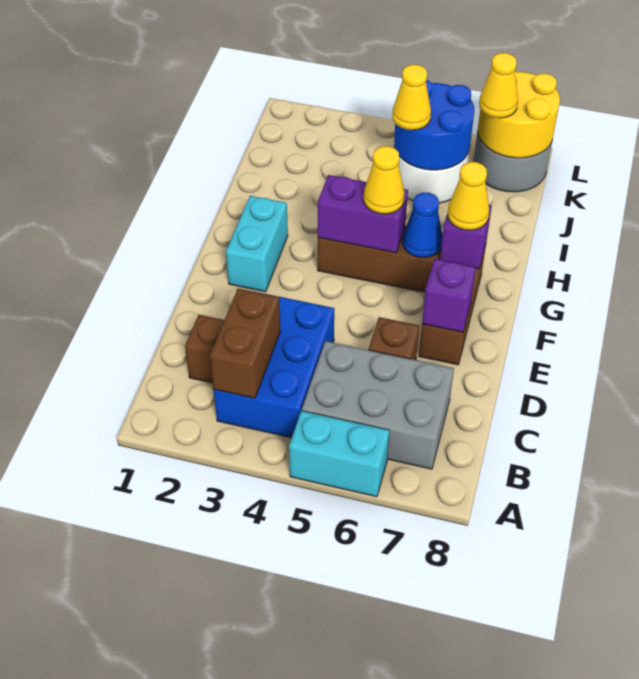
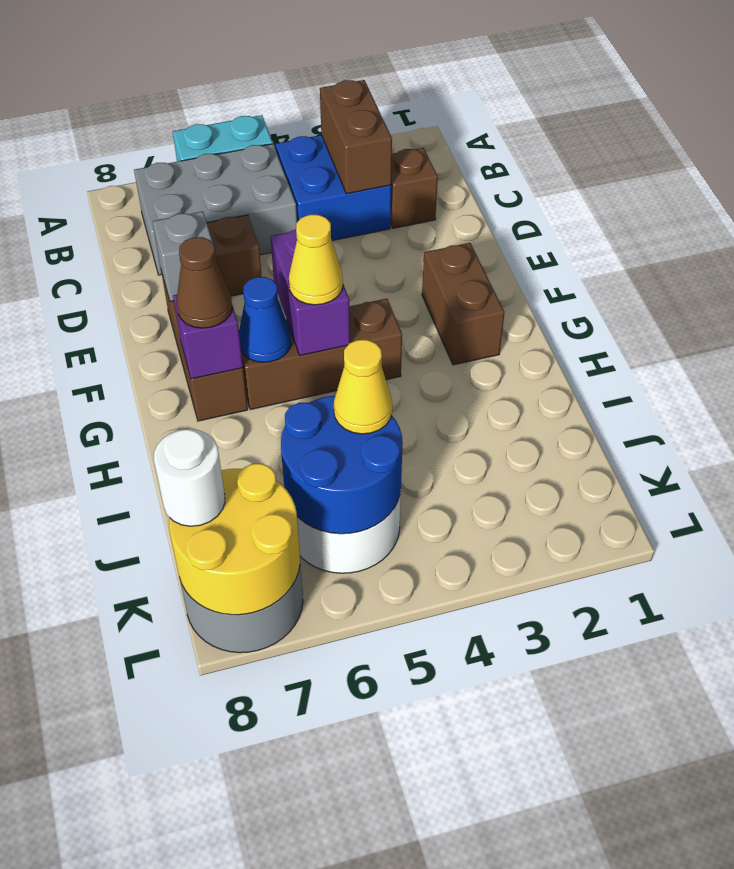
blue brick B3:D4 level 1 -> blue brick B3:C4 level 1
purple brick E7 level 2 -> grey brick E7 level 2
cyan brick F2:G2 level 1 -> brown brick F2:G2 level 1
purple brick G4:G5 level 2 -> purple brick F5:G5 level 2
yellow cone G7 level 3 -> brown cone G7 level 3
yellow cone K7 level 3 -> none
none -> white round brick K8 level 3

